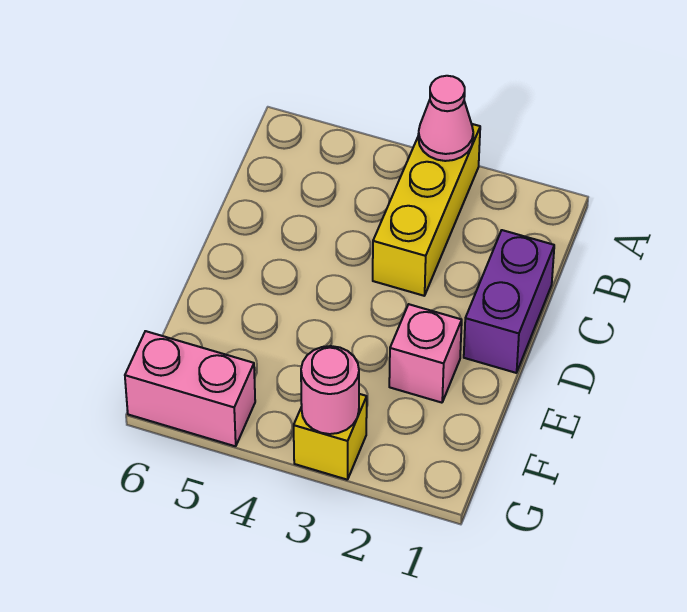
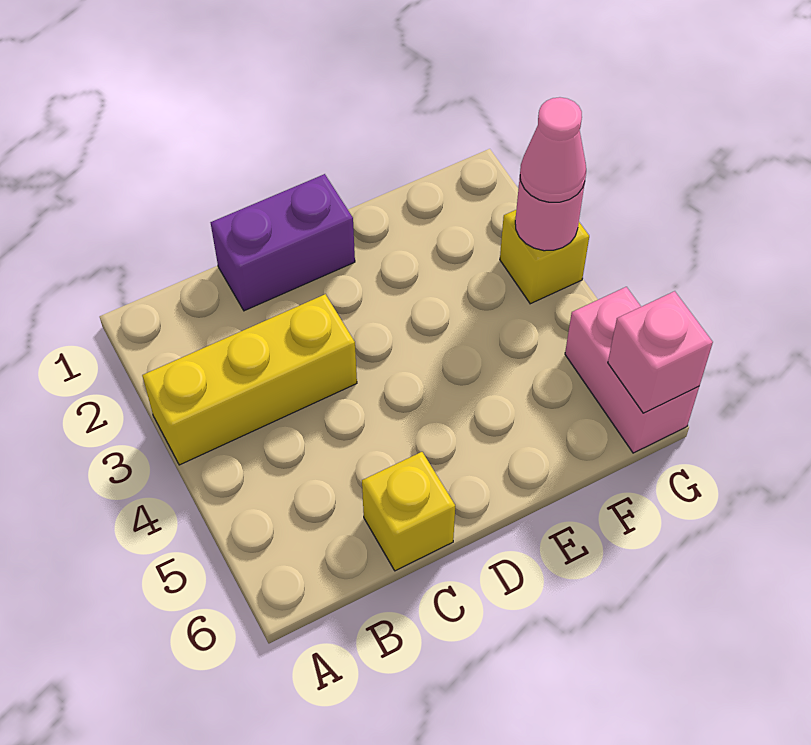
pink cone A3 level 2 -> pink cone G3 level 3
none -> yellow brick C6 level 1
pink brick E2 level 1 -> pink brick G6 level 2

